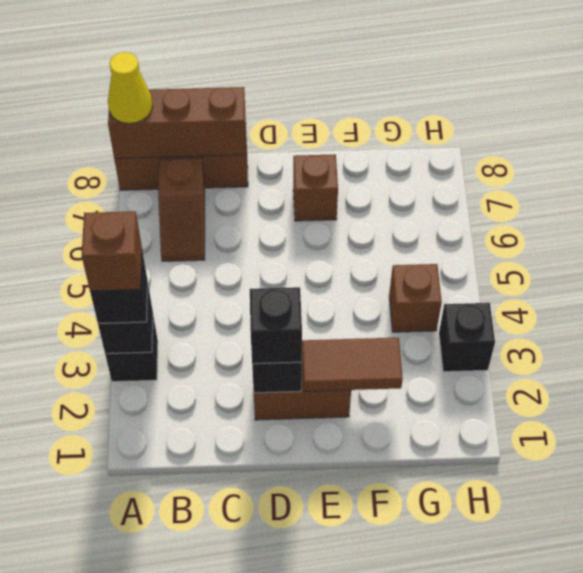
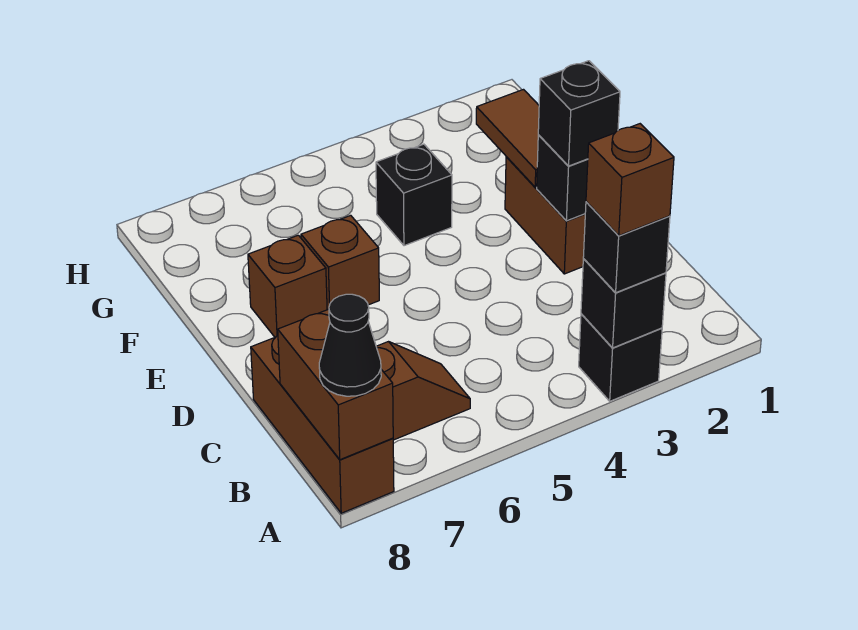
brown brick A8:C8 level 2 -> brown brick A8:B8 level 2
yellow cone A8 level 3 -> black cone A8 level 3
brown brick G4 level 1 -> brown brick E6 level 1
black brick H3 level 1 -> black brick F4 level 1

